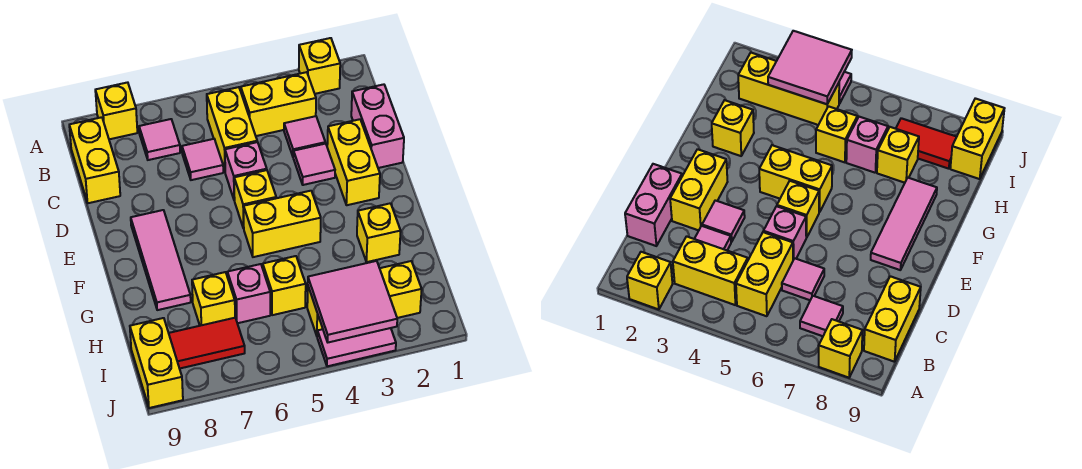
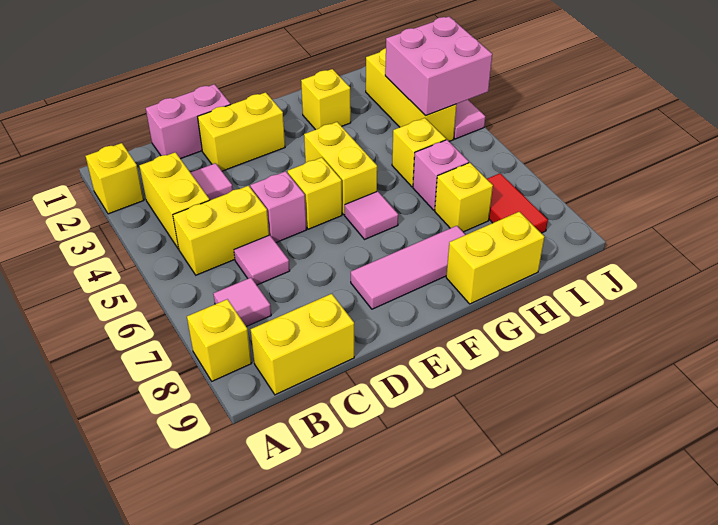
pink tile D3 level 1 -> pink tile F6 level 1
pink tile I3:J4 level 2 -> pink brick I3:J4 level 2
yellow brick I9:J9 level 1 -> yellow brick G9:H9 level 1

